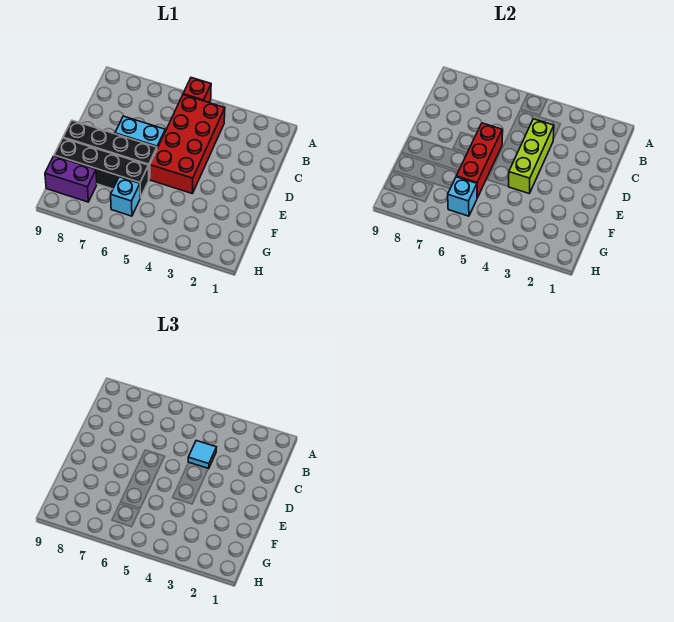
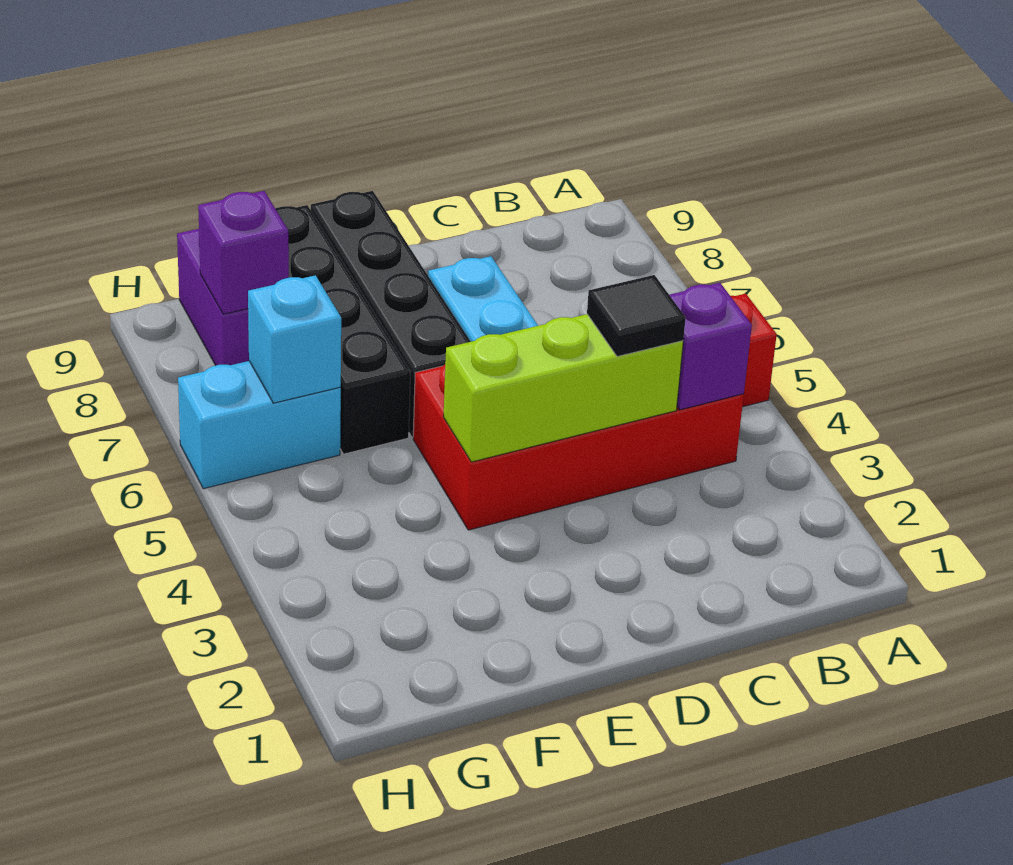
none -> purple brick B4 level 2
cyan tile C4 level 3 -> black tile C4 level 3
red brick D6:F6 level 2 -> none
cyan brick G6 level 1 -> cyan brick G6:H6 level 1
none -> purple brick G8 level 2

